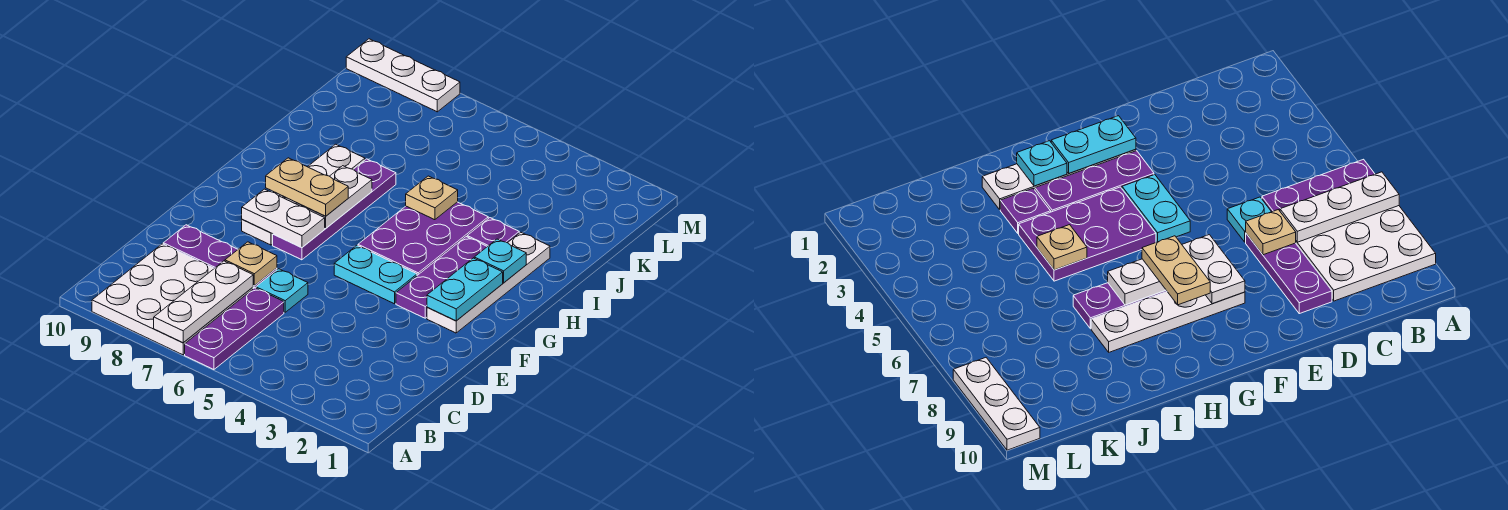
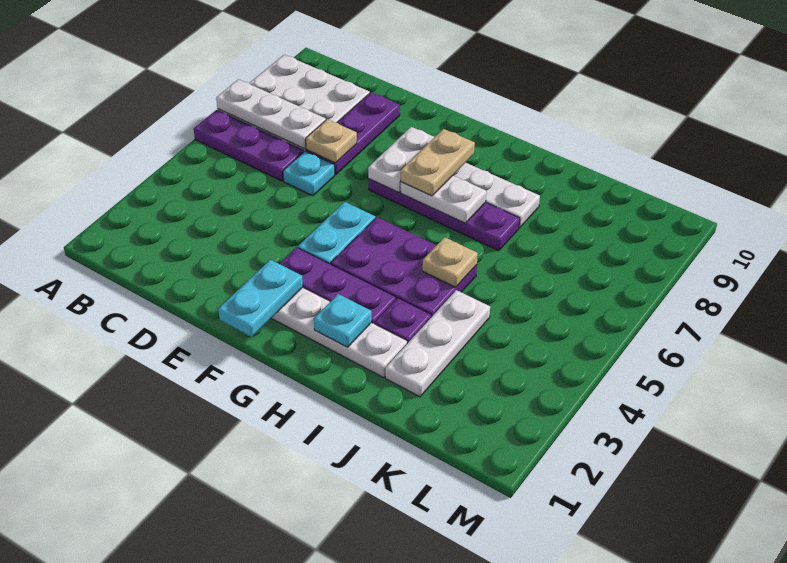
cyan plate F2:G2 level 2 -> cyan plate F1:F2 level 2
white plate M8:M10 level 1 -> white plate J2:J4 level 1

